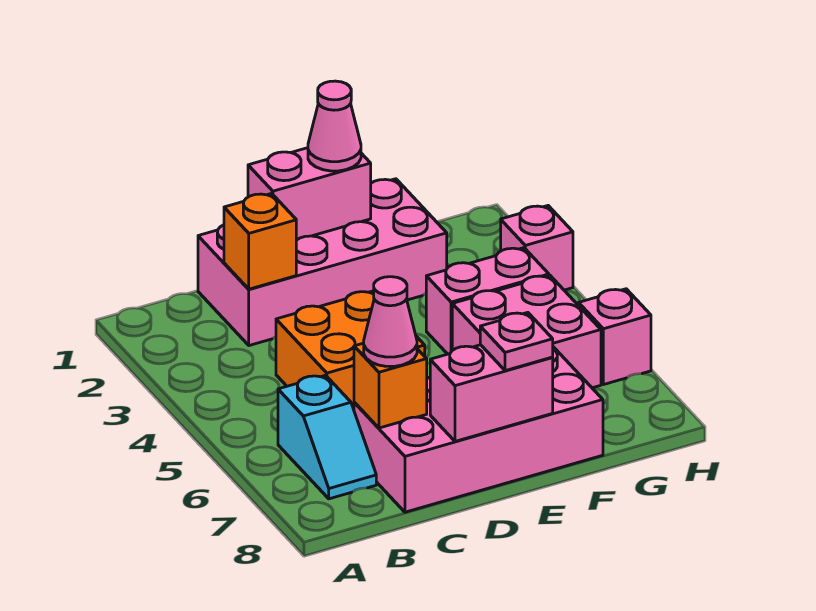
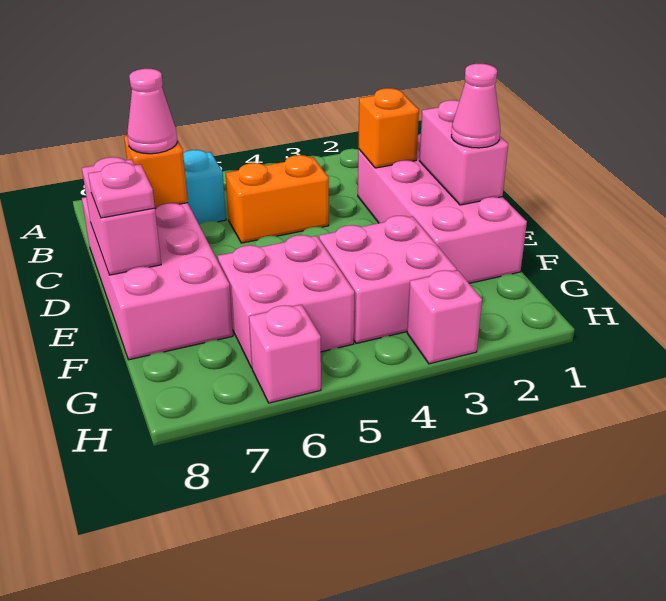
orange brick C4:D5 level 1 -> orange brick C4:C5 level 1
pink brick F4:G4 level 1 -> pink brick F3:G4 level 1

